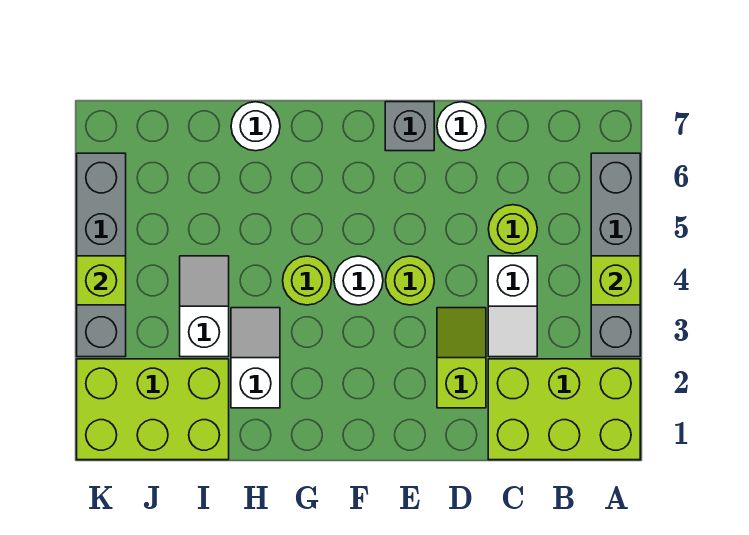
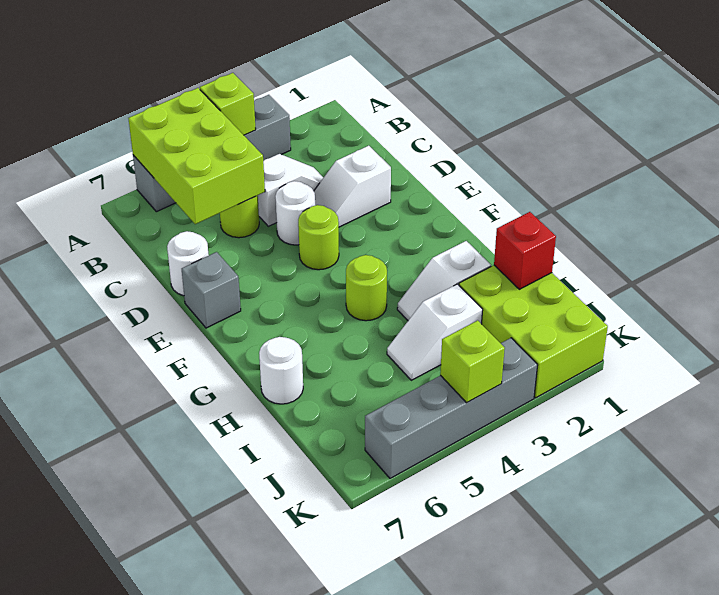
lime brick A1:C2 level 1 -> lime brick A5:C6 level 2
lime slope D2:D3 level 1 top 2 -> white slope D2:D3 level 1 top 2
white round brick F4 level 1 -> white round brick D4 level 1
none -> red brick I1 level 2

